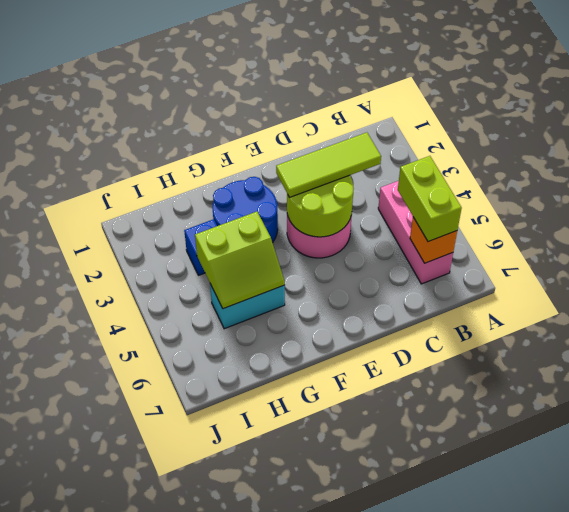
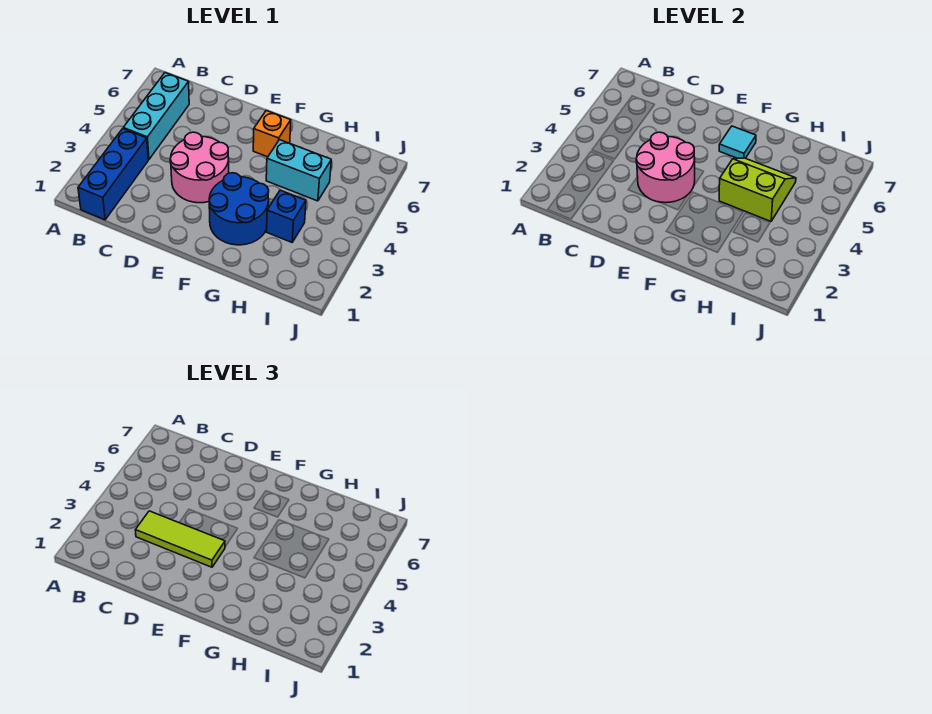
none -> blue brick B1:B3 level 1
pink brick B4:B6 level 1 -> cyan brick B4:B6 level 1
lime brick B5:B6 level 3 -> none
orange brick B6 level 2 -> orange brick F6 level 1
lime round brick D3:E4 level 2 -> pink round brick D3:E4 level 2
none -> cyan tile F6 level 2

